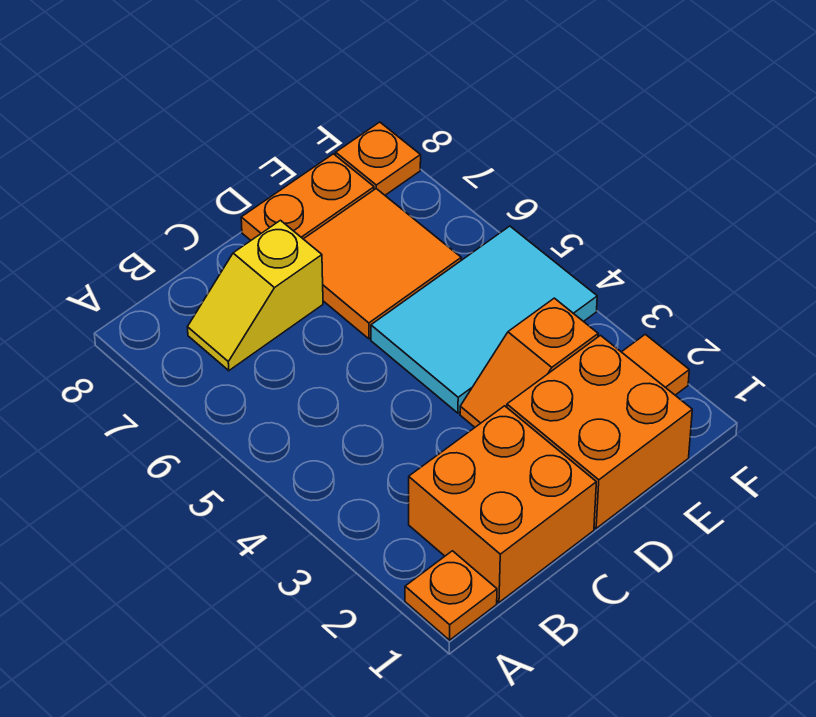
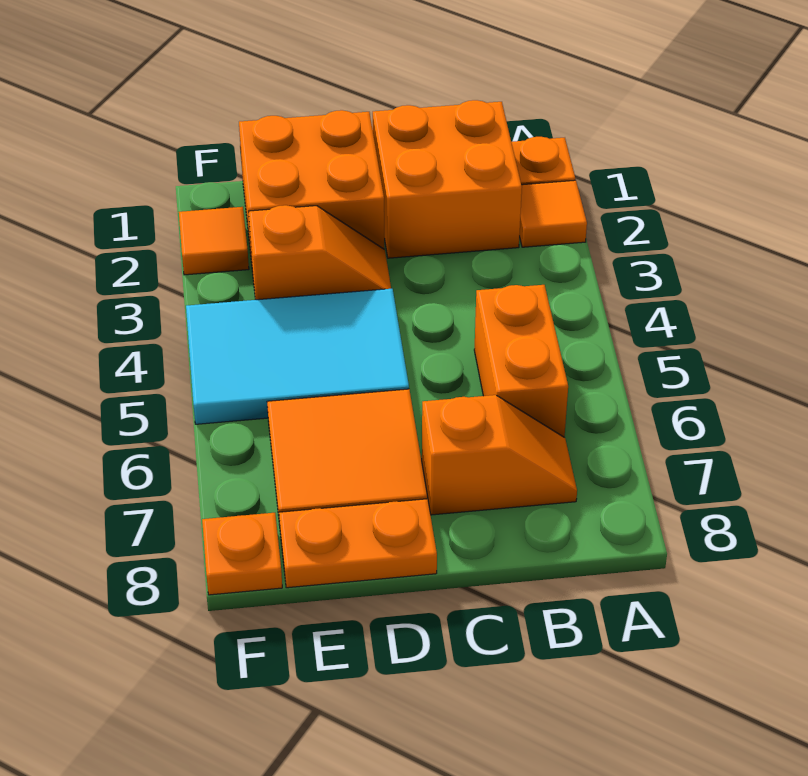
none -> orange tile A2 level 1
none -> orange brick B5:B6 level 1
yellow slope B7:C7 level 1 top C -> orange slope B7:C7 level 1 top C

